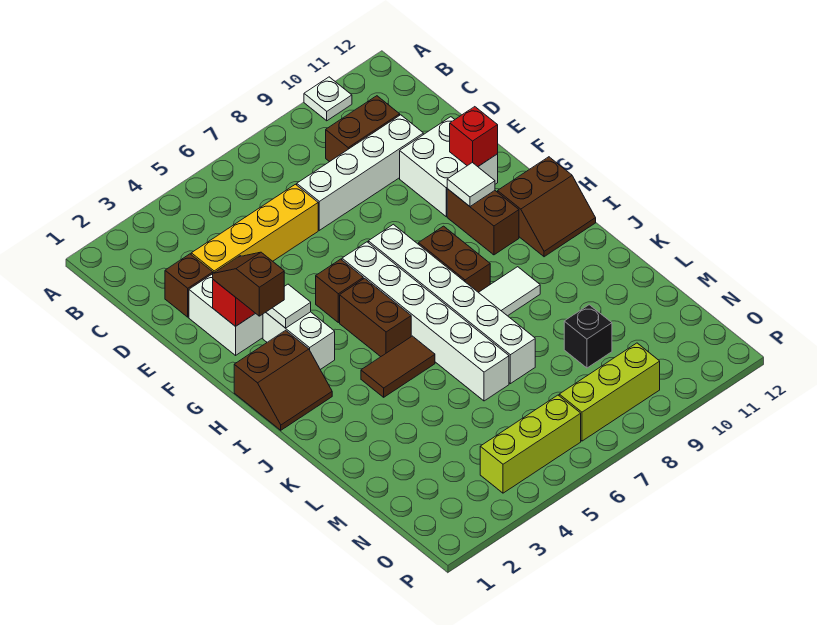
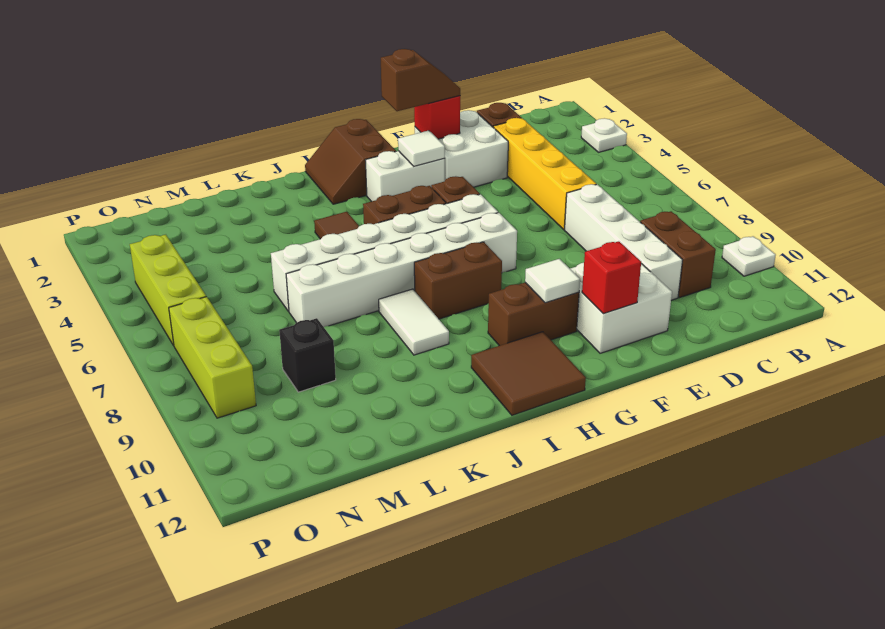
none -> white plate A3 level 1
brown slope H11:I12 level 1 top H -> brown tile H11:I12 level 1

